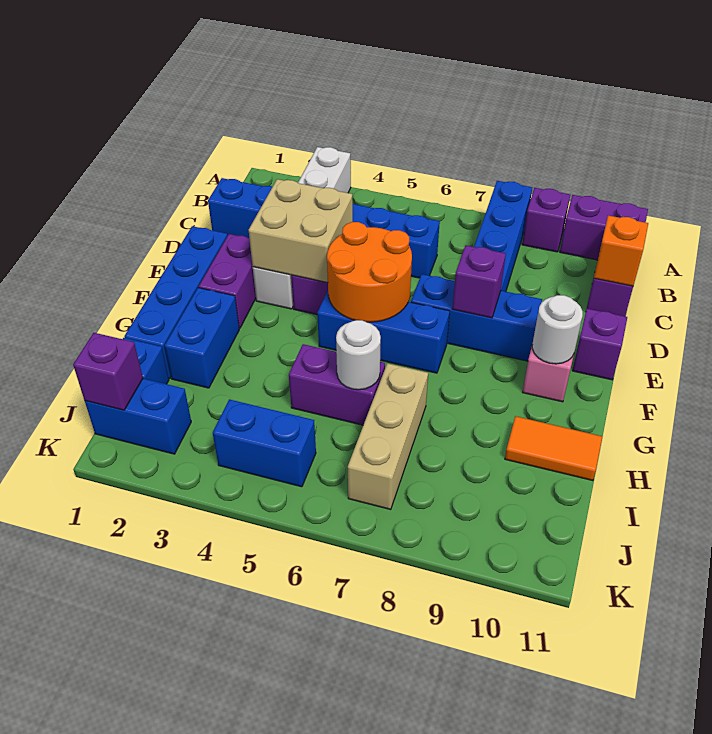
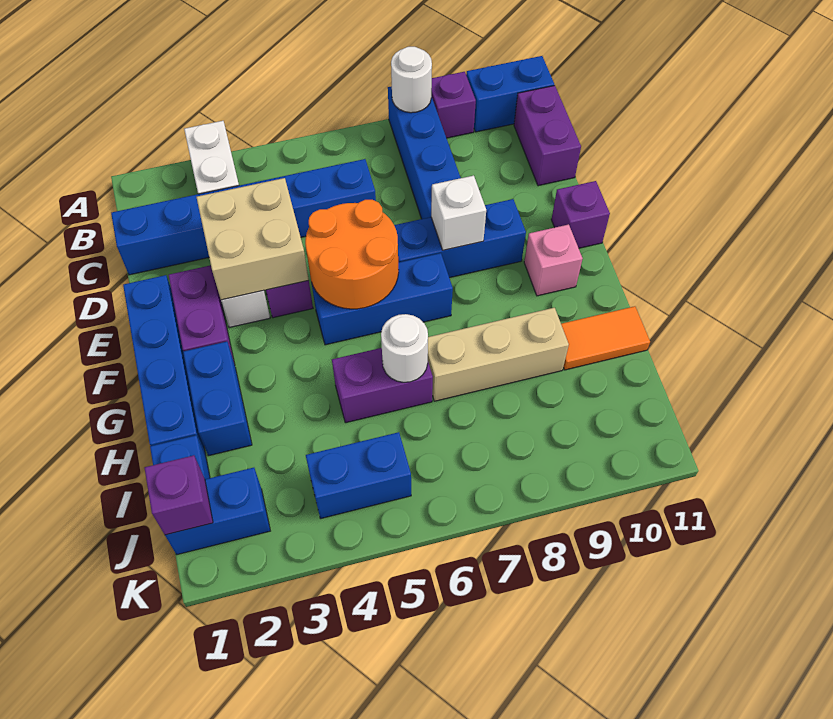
purple brick A10:A11 level 1 -> blue brick A10:A11 level 1
orange brick C11 level 2 -> none
purple brick E8 level 2 -> white brick E8 level 2
white round brick F10 level 2 -> white round brick A8 level 2
tan brick H7:J7 level 1 -> tan brick H7:H9 level 1

